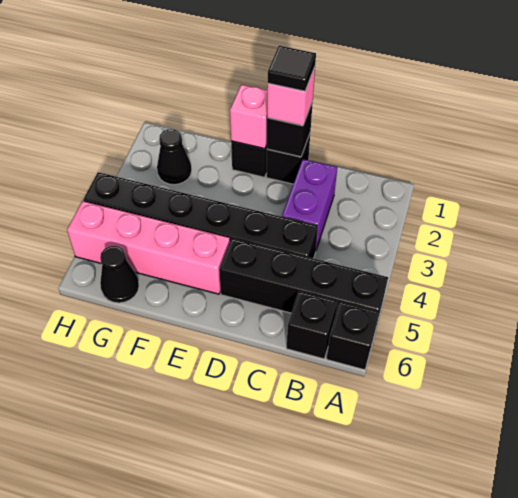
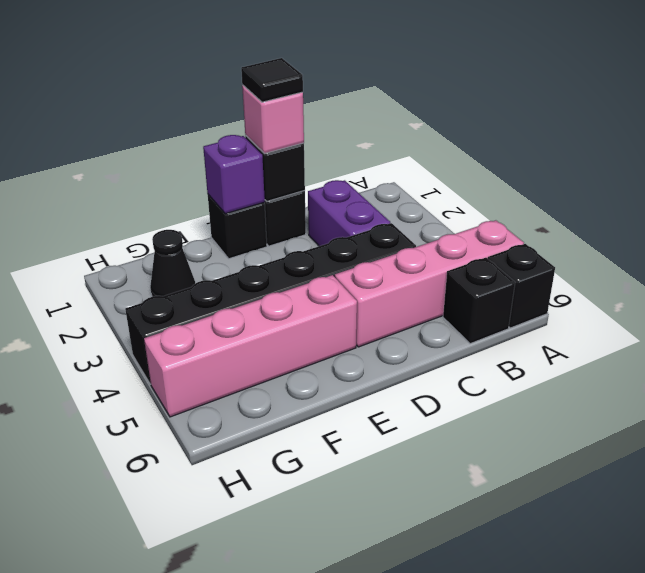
black brick A5:D5 level 1 -> pink brick A5:D5 level 1
pink brick E1 level 2 -> purple brick E1 level 2
black cone G6 level 1 -> none

